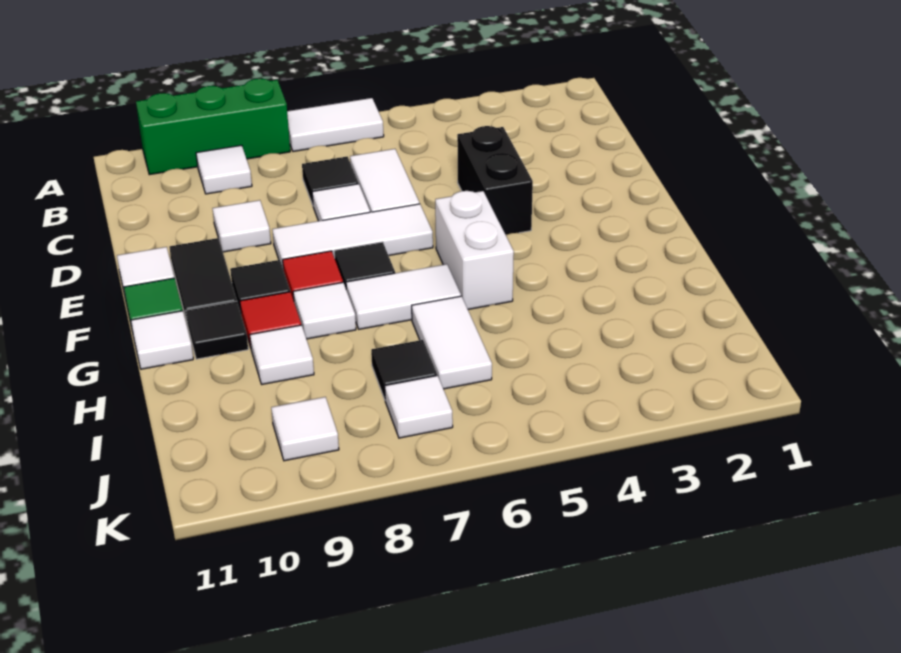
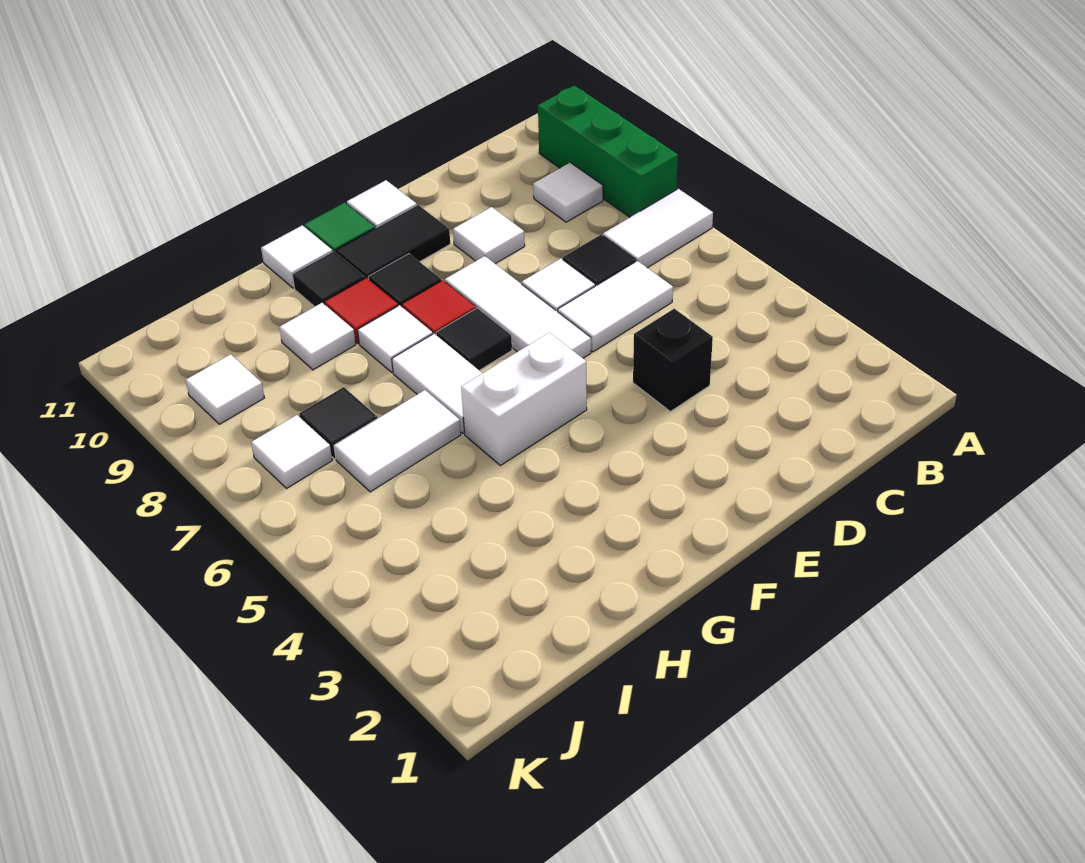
white tile A6:A7 level 1 -> white tile A7:B7 level 1
black brick D4:E4 level 1 -> black brick D4 level 1

